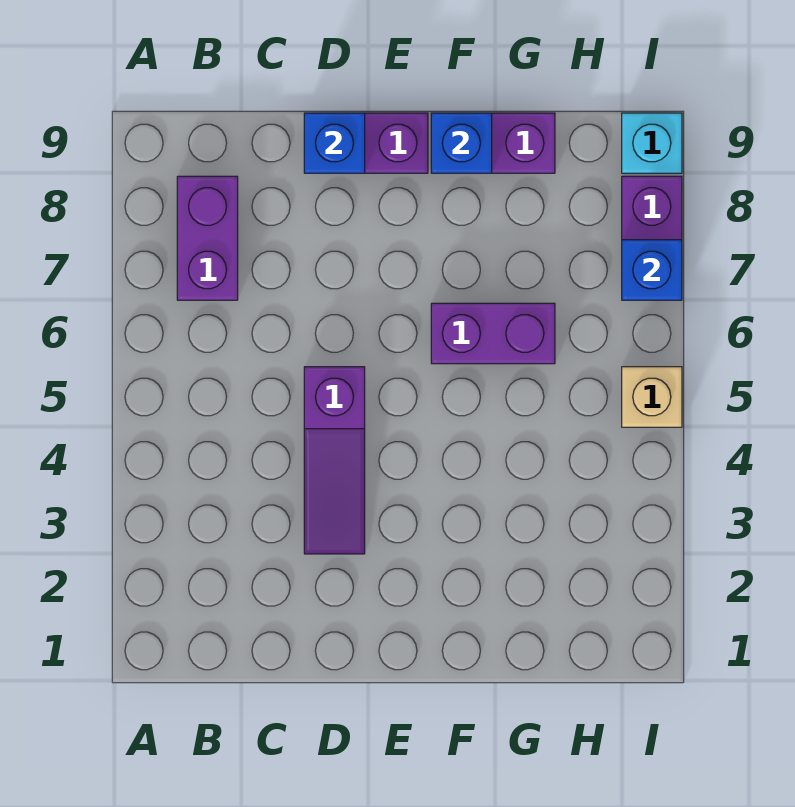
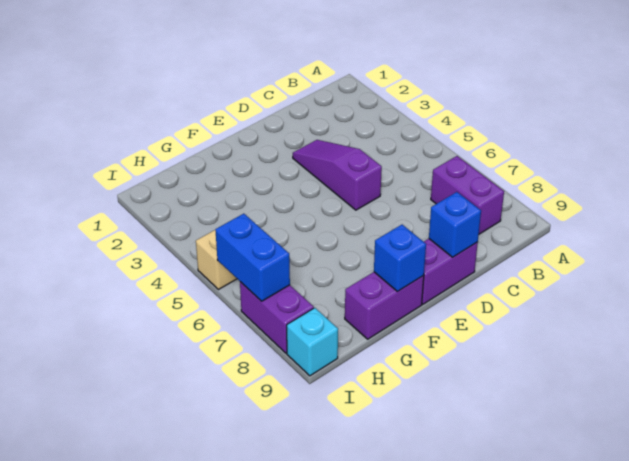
purple brick F6:G6 level 1 -> none
blue brick I7 level 2 -> blue brick I6:I7 level 2

